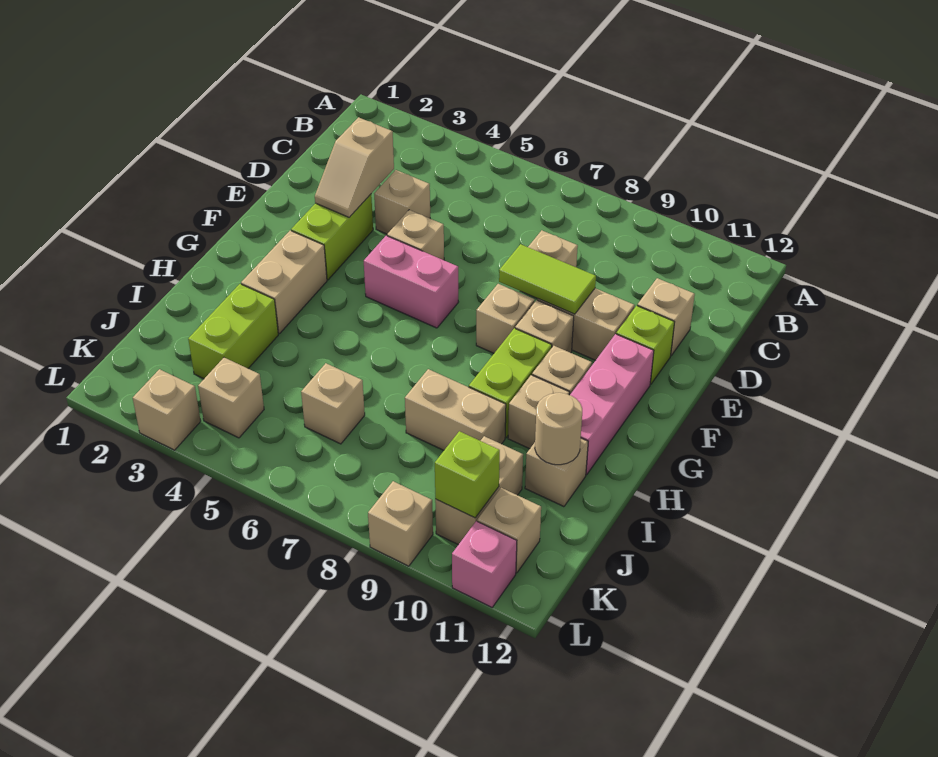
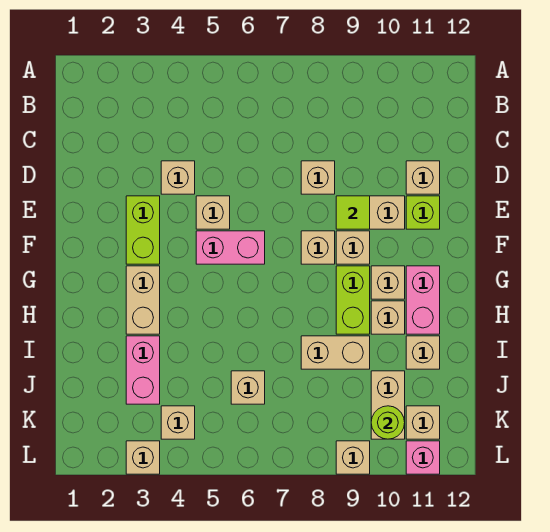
tan slope D3:E3 level 2 top D -> none
lime tile E8:E9 level 2 -> lime tile E9 level 2
pink brick F11:H11 level 1 -> pink brick G11:H11 level 1
lime brick I3:J3 level 1 -> pink brick I3:J3 level 1
tan round brick I11 level 2 -> none
lime brick K10 level 2 -> lime round brick K10 level 2

